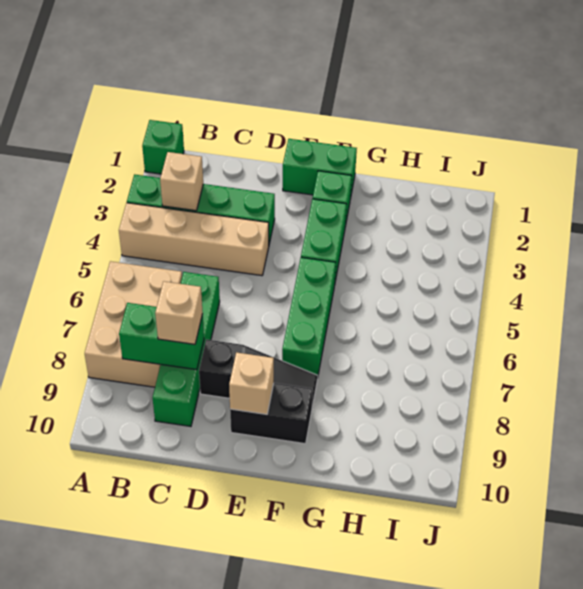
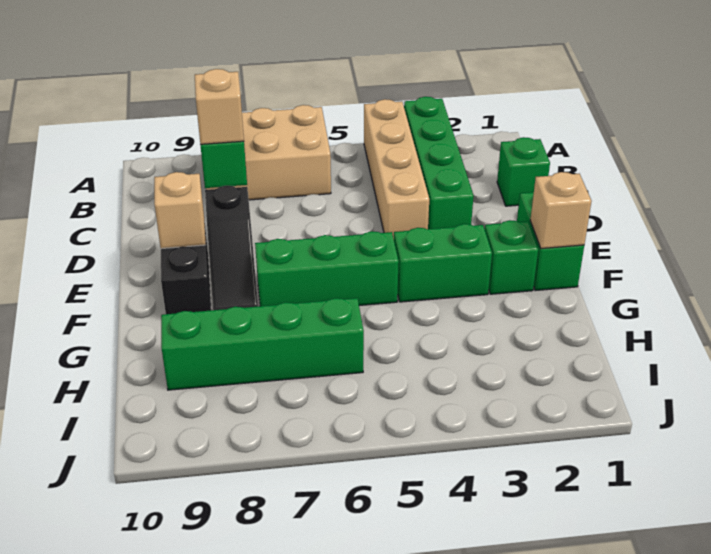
green brick A1 level 1 -> green brick C1 level 1
tan brick B3 level 2 -> tan brick F1 level 2
green brick C6:C9 level 1 -> green brick H6:H9 level 1

